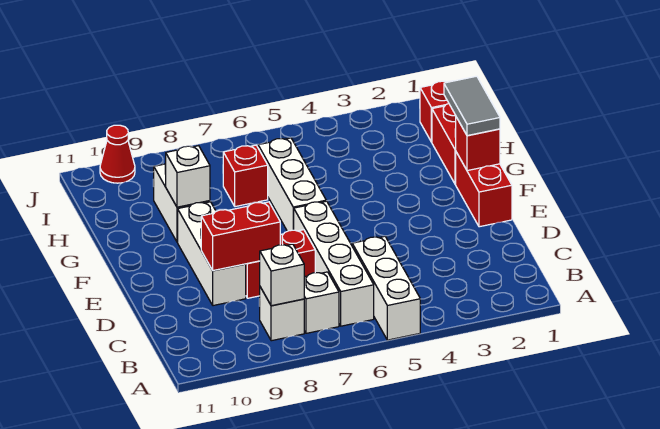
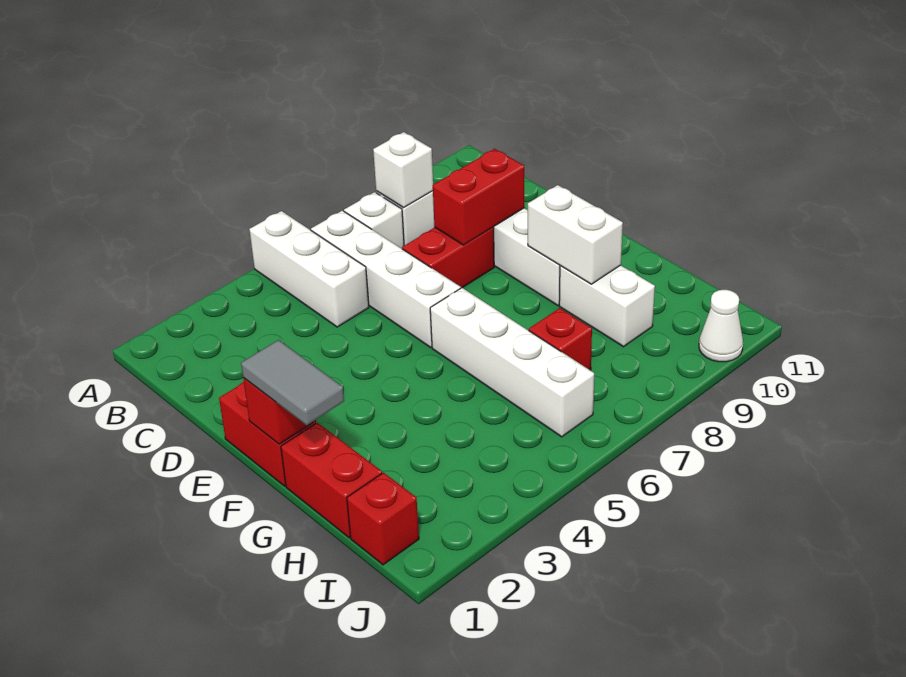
white brick F6:H6 level 1 -> white brick F6:I6 level 1
white brick G9 level 2 -> white brick F9:G9 level 2
red cone J10 level 1 -> white cone J10 level 1

